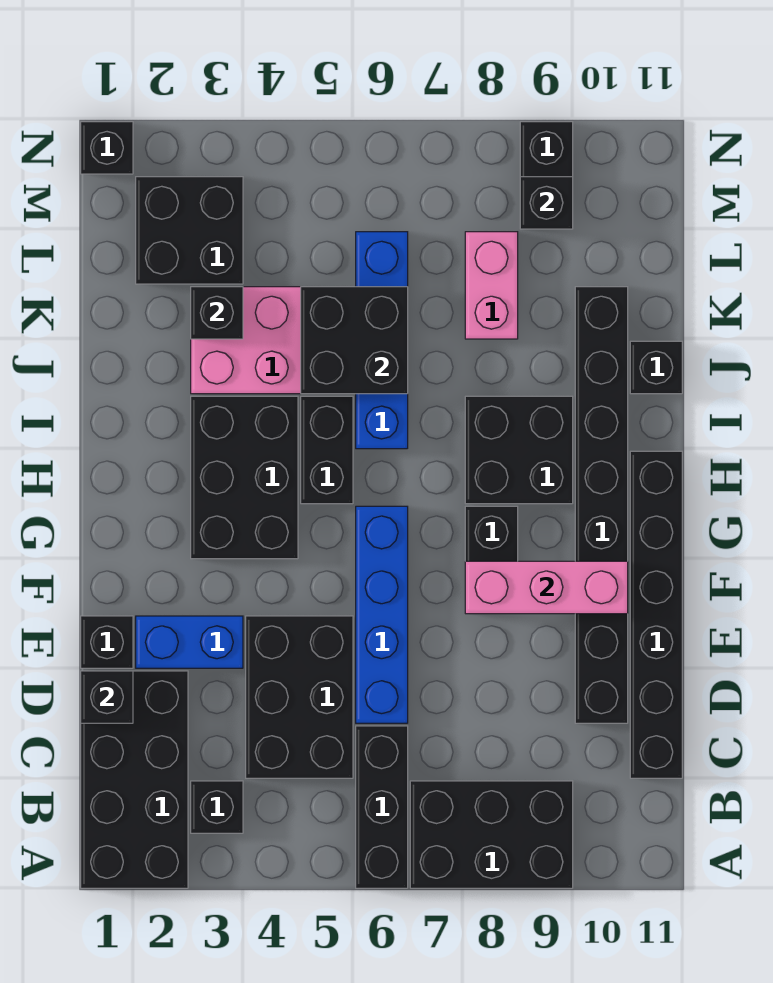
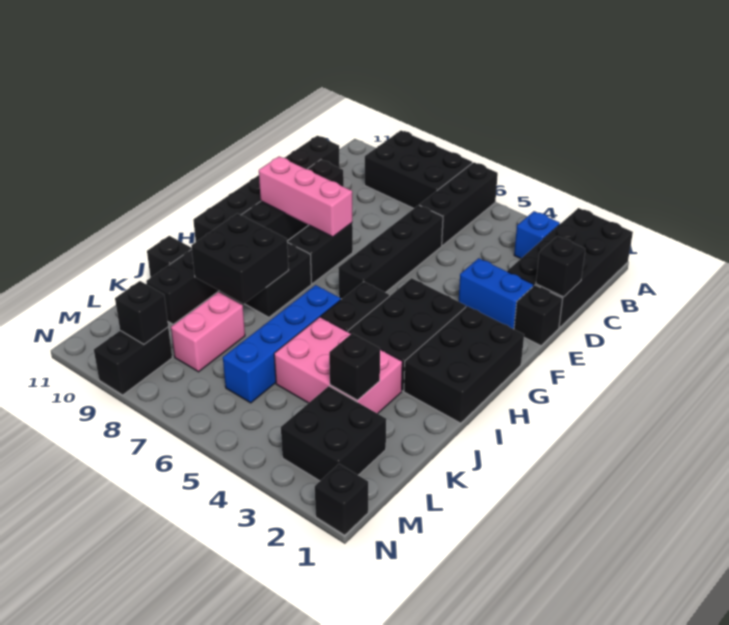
black brick B3 level 1 -> blue brick B3 level 1
black brick C4:E5 level 1 -> black brick G1:I2 level 1
blue brick D6:G6 level 1 -> black brick D6:G6 level 1
black brick J5:K6 level 2 -> black brick I8:J9 level 2

